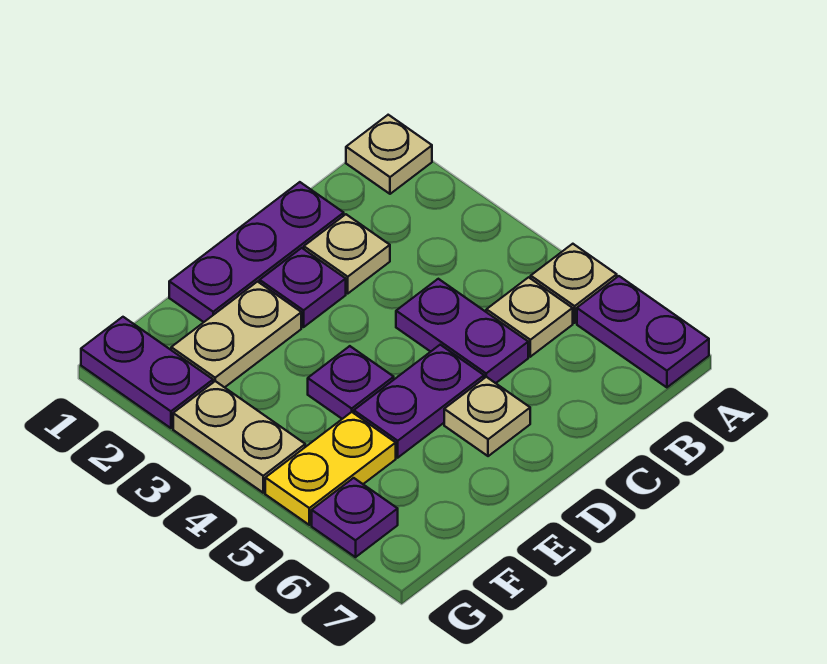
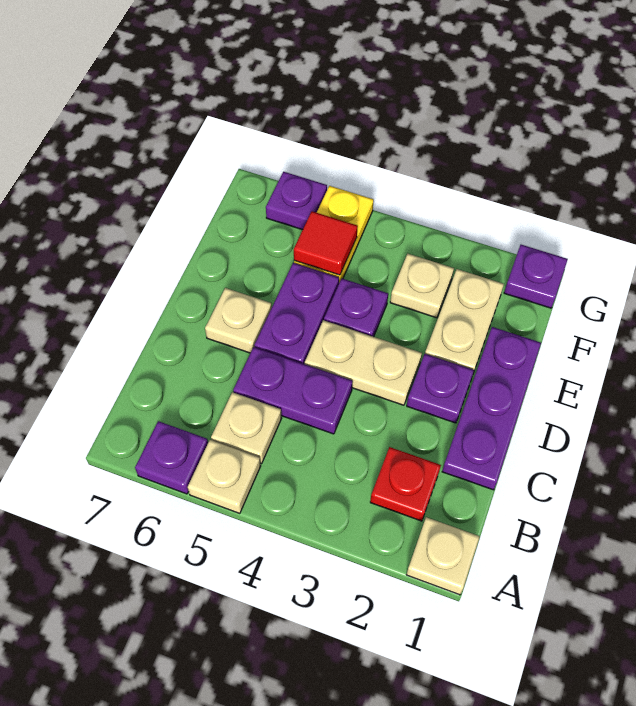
purple plate A6:A7 level 1 -> purple plate A6 level 1
none -> red plate B2 level 1
tan plate C2 level 1 -> tan plate F3 level 1
none -> red tile F5 level 2
purple plate G1:G2 level 1 -> purple plate G1 level 1
tan plate G3:G4 level 1 -> tan plate D3:D4 level 1

